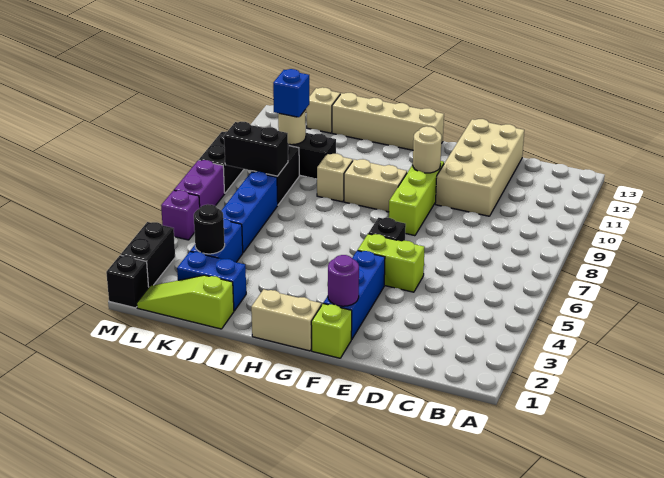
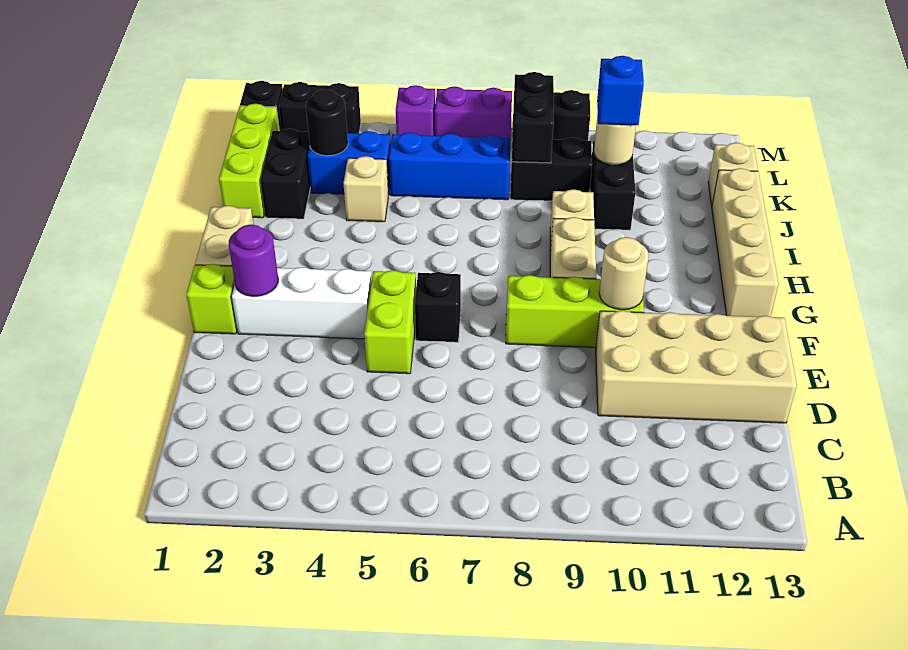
blue brick F2:F4 level 1 -> white brick F2:F4 level 1
lime slope J1:L1 level 1 top J -> lime brick J1:L1 level 1
blue brick J2:K2 level 1 -> black brick J2:K2 level 1
none -> tan brick J4 level 1

